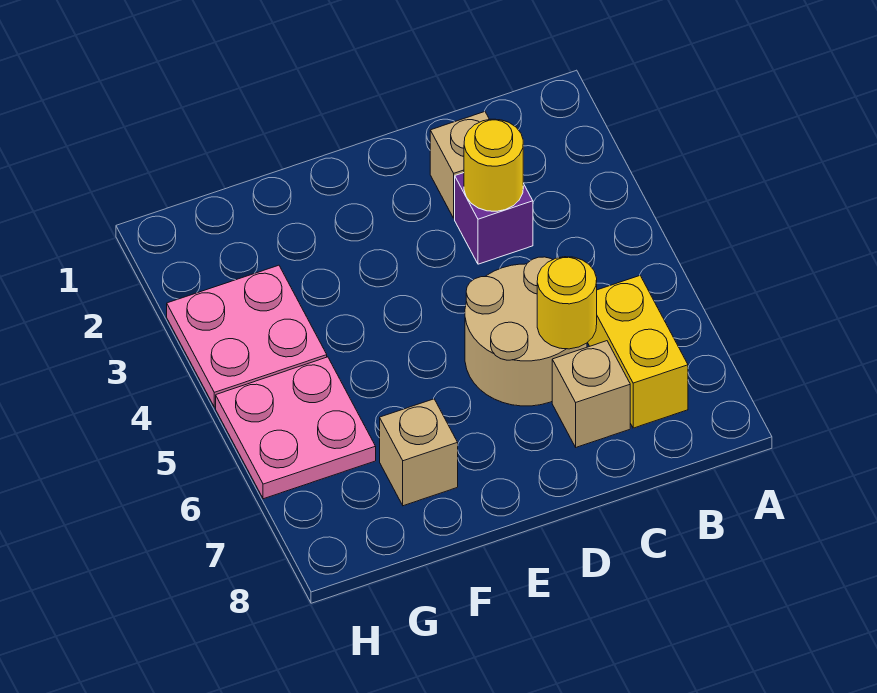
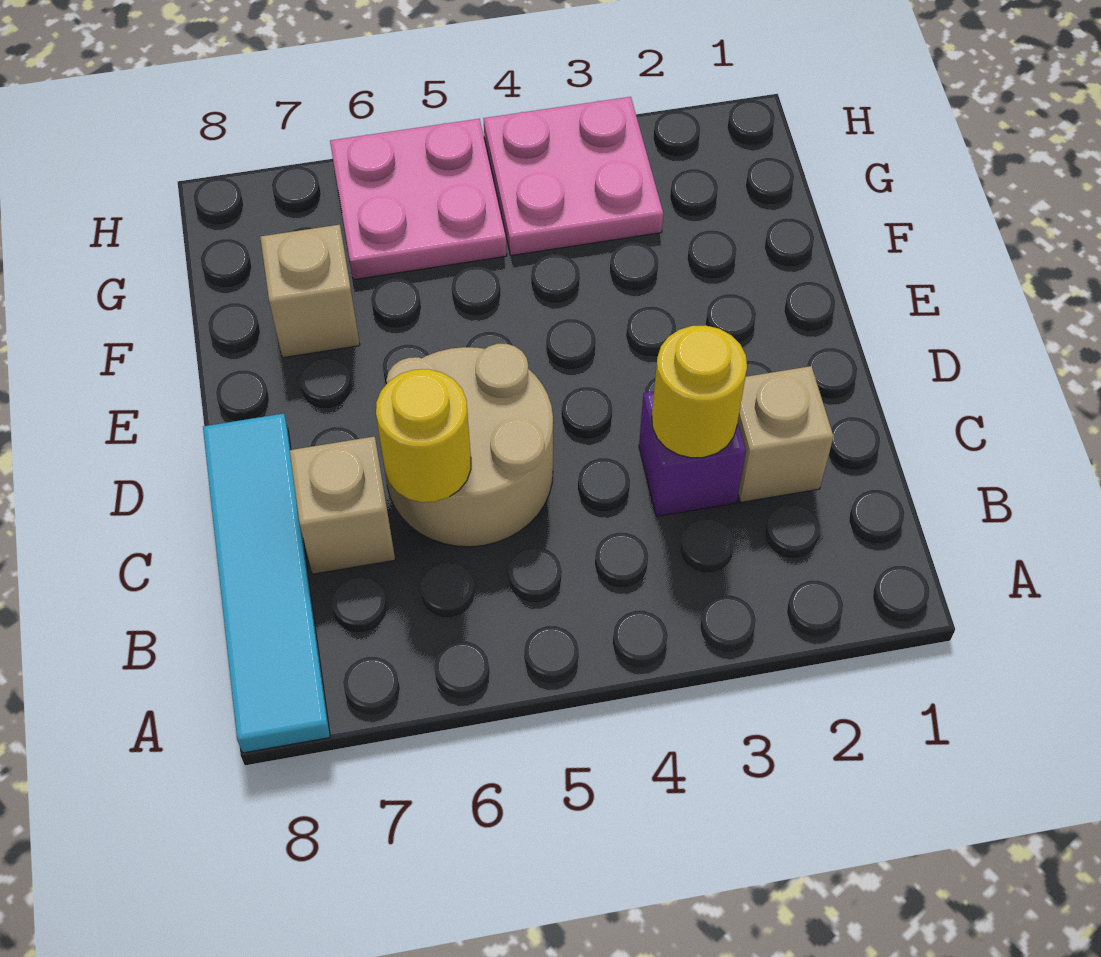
none -> cyan tile A8:D8 level 1
yellow brick B6:B7 level 1 -> none

